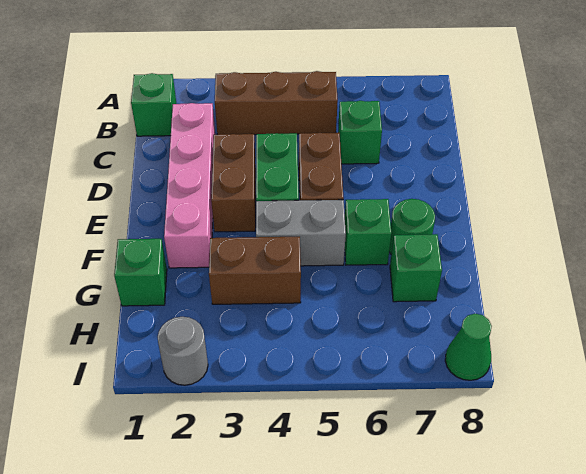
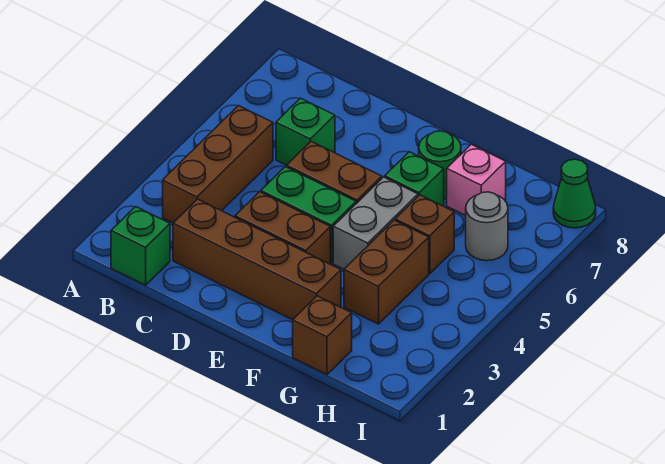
pink brick C2:F2 level 1 -> brown brick C2:F2 level 1
green brick G1 level 1 -> brown brick G1 level 1
none -> brown brick G5 level 1
green brick G7 level 1 -> pink brick G7 level 1
grey round brick I2 level 1 -> grey round brick H6 level 1

